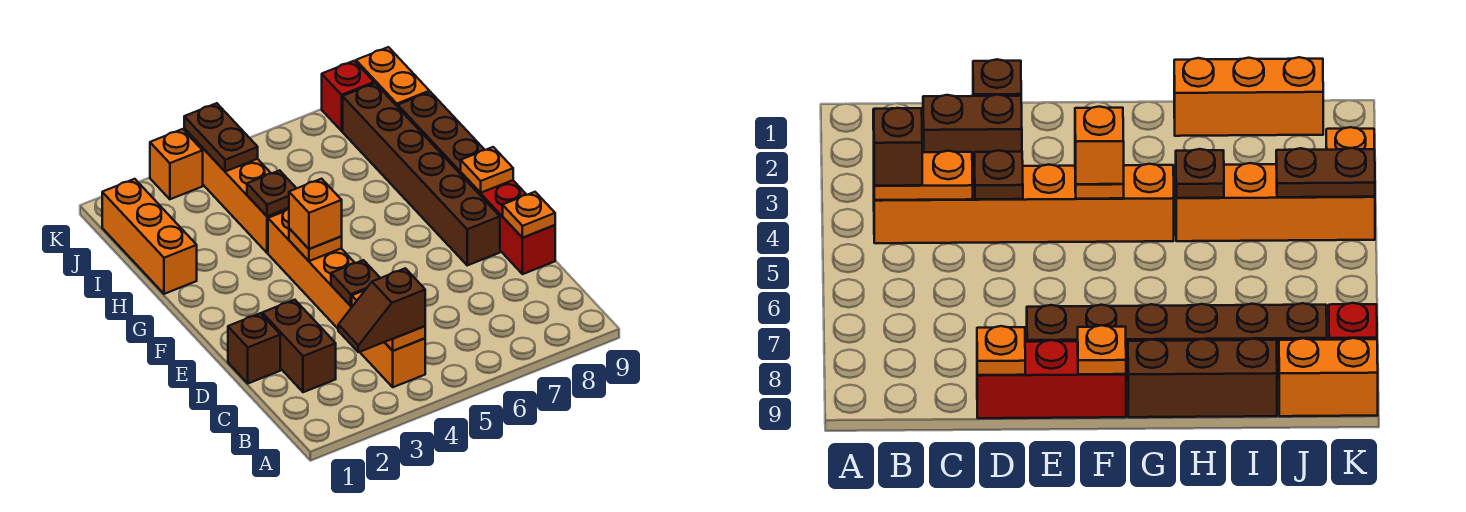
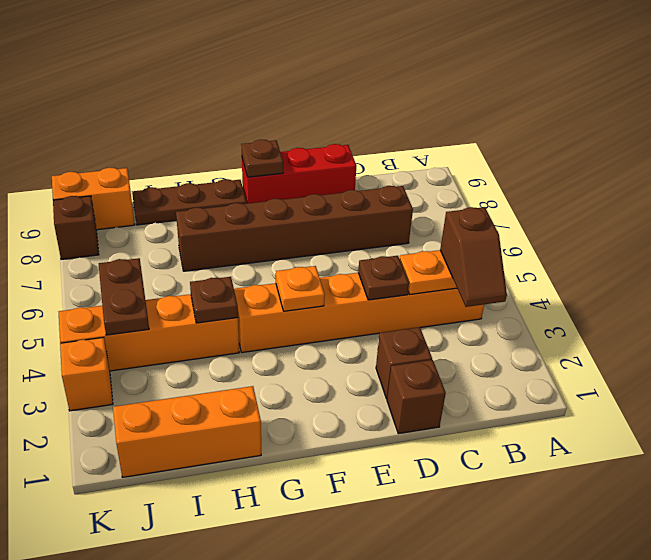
brown brick C2:D2 level 1 -> brown brick D2 level 1
orange plate D9 level 2 -> none
brown brick E8:J8 level 1 -> brown brick C7:H7 level 1
orange brick F4 level 3 -> none
orange plate F9 level 2 -> brown plate F9 level 2
brown brick G9:I9 level 1 -> brown plate G9:I9 level 1
brown plate J4:K4 level 2 -> brown plate J4:J5 level 2
red brick K8 level 1 -> brown brick K8 level 1

